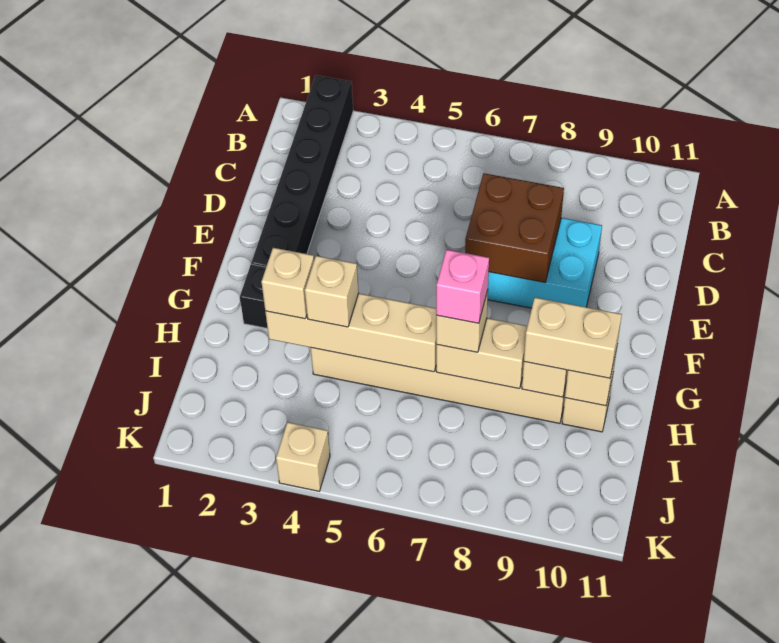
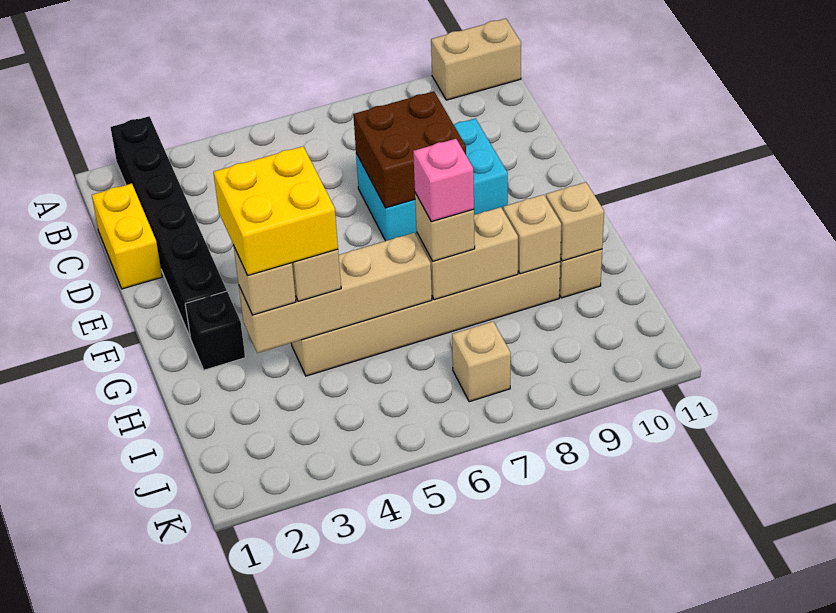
none -> yellow brick C1:D1 level 1
none -> yellow brick G3:H4 level 4
tan brick H9:H10 level 3 -> tan brick A10:A11 level 1
tan brick K4 level 1 -> tan brick J7 level 1

